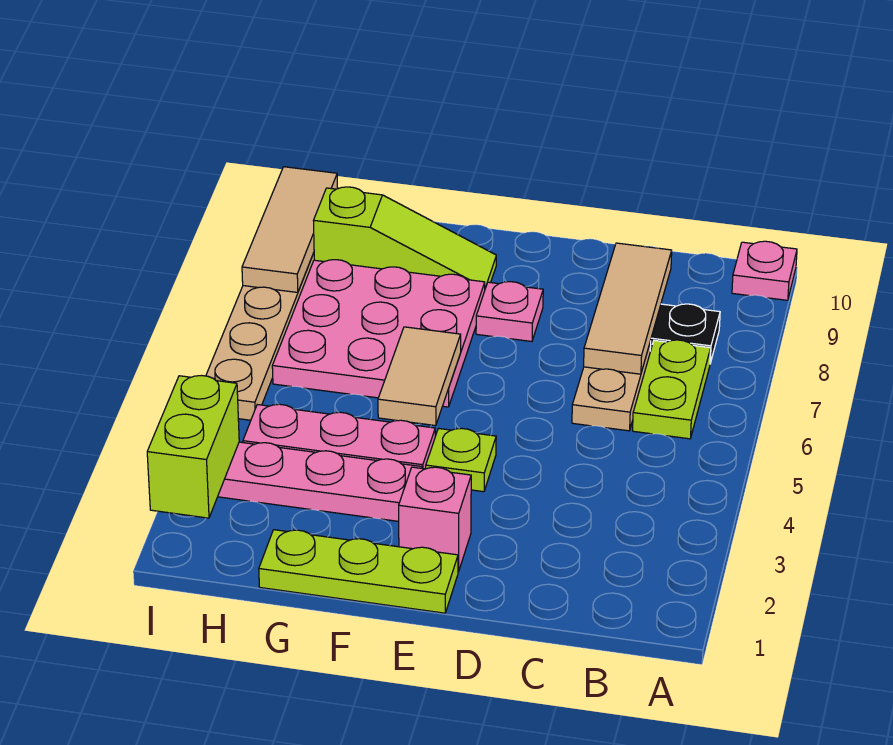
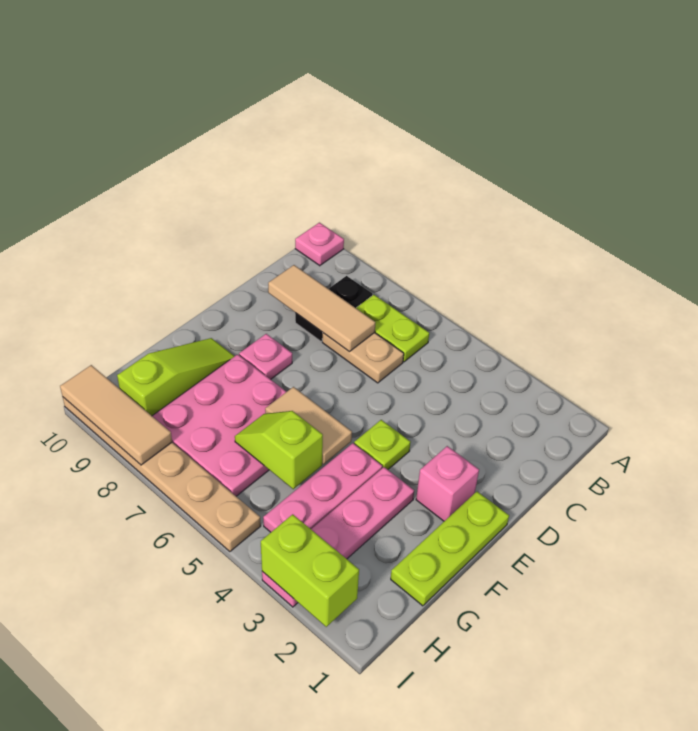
none -> lime slope G5:G6 level 2 top 5

